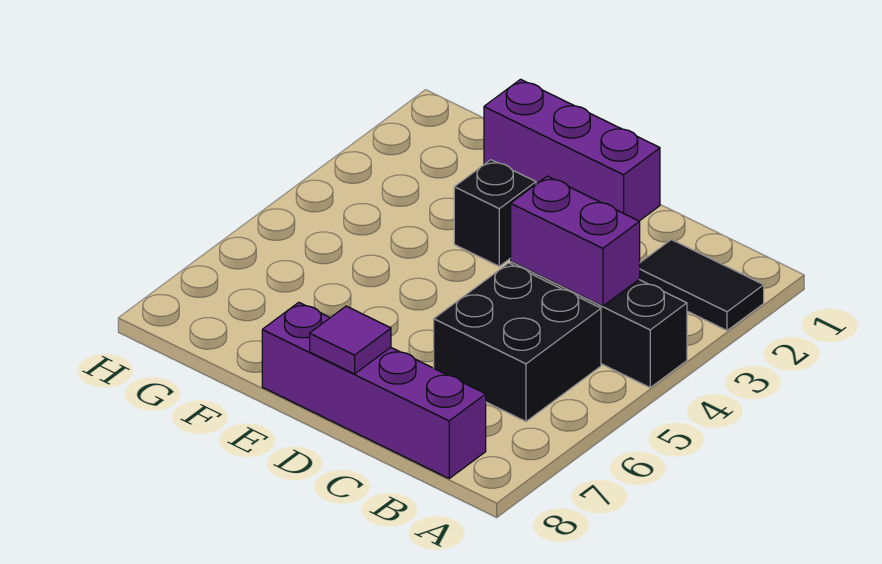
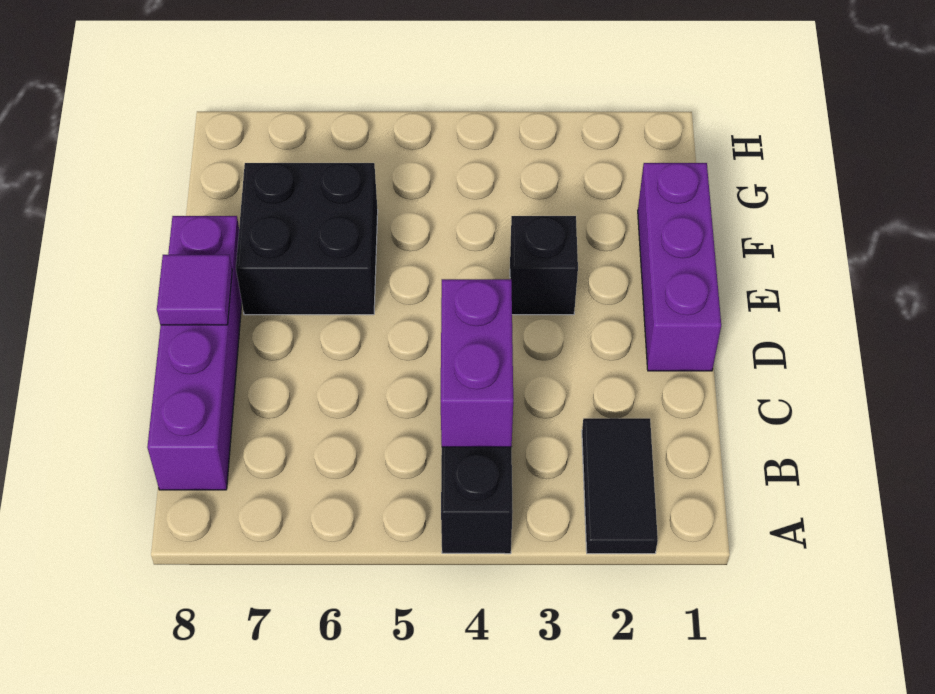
black brick B5:C6 level 1 -> black brick E6:F7 level 1

